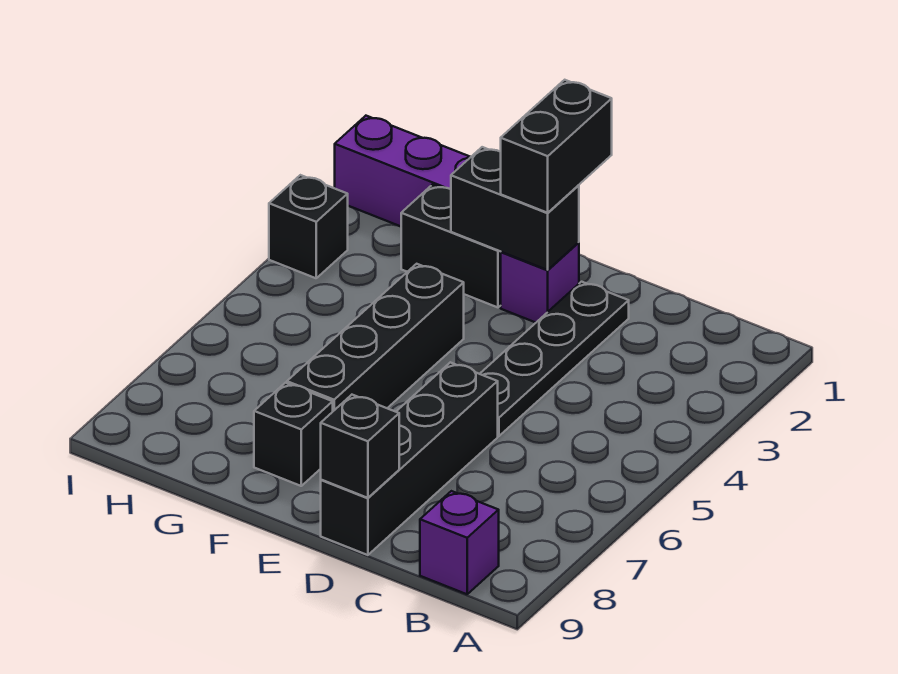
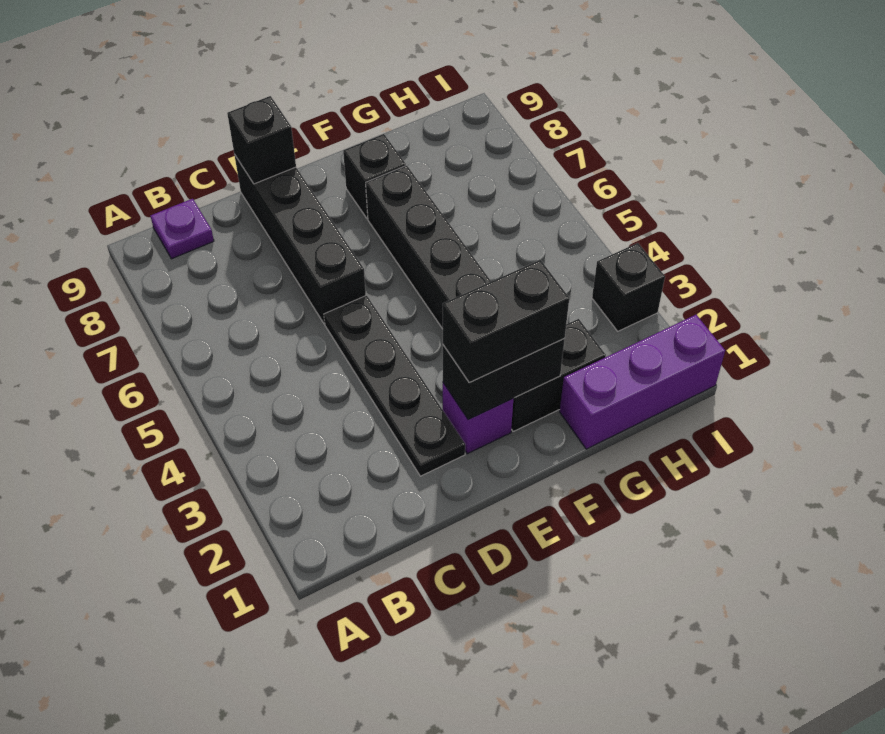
purple brick B9 level 1 -> purple plate B9 level 1
black brick E1:E2 level 3 -> black brick E2:F2 level 3

